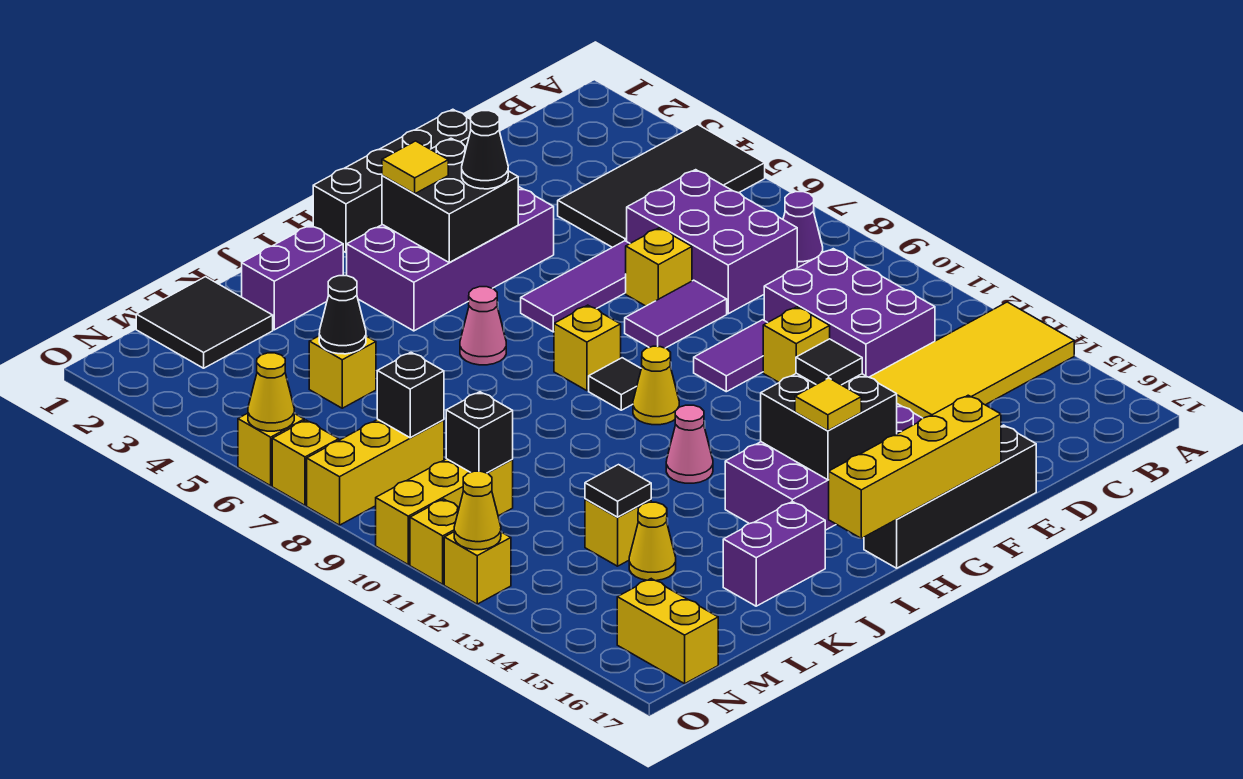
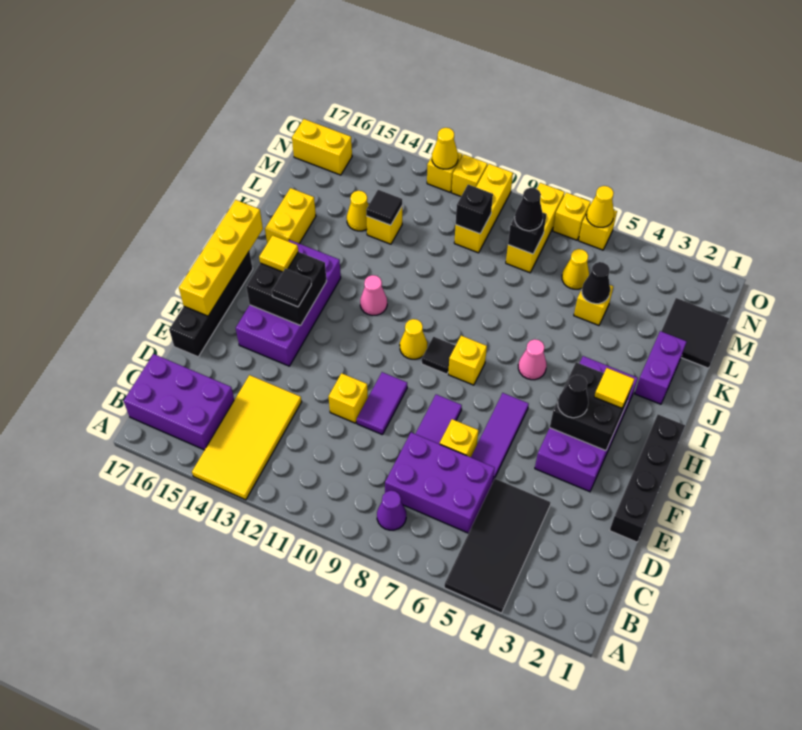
purple brick C10:D12 level 1 -> purple brick B15:C17 level 1
purple brick J16:K16 level 1 -> yellow brick J16:K16 level 1
none -> yellow cone M6 level 1
none -> black cone M8 level 3

